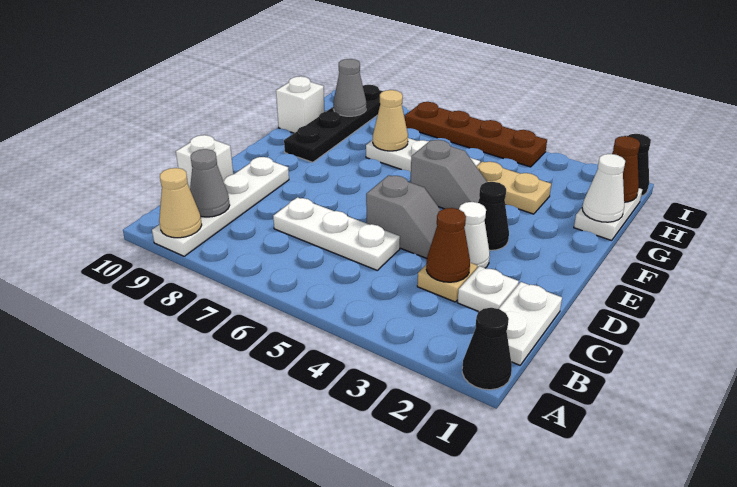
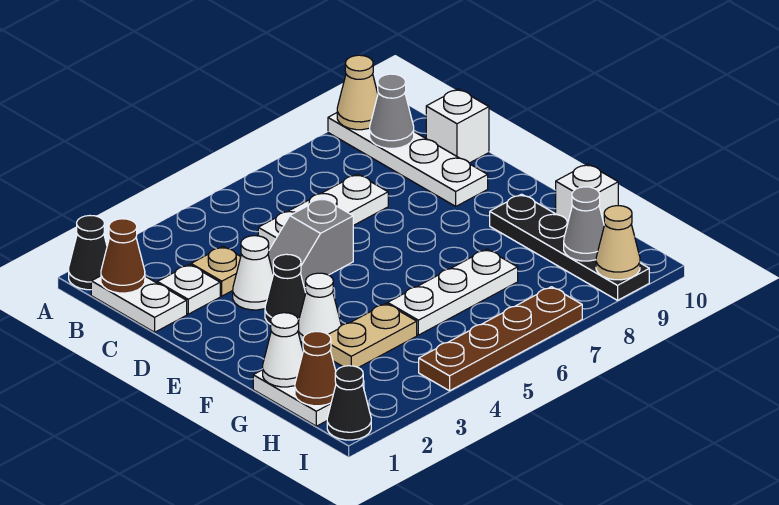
brown cone C3 level 2 -> brown cone B1 level 2
none -> white cone F3 level 1
grey slope F4:F5 level 1 top 5 -> none
tan cone G7 level 2 -> tan cone I9 level 2

